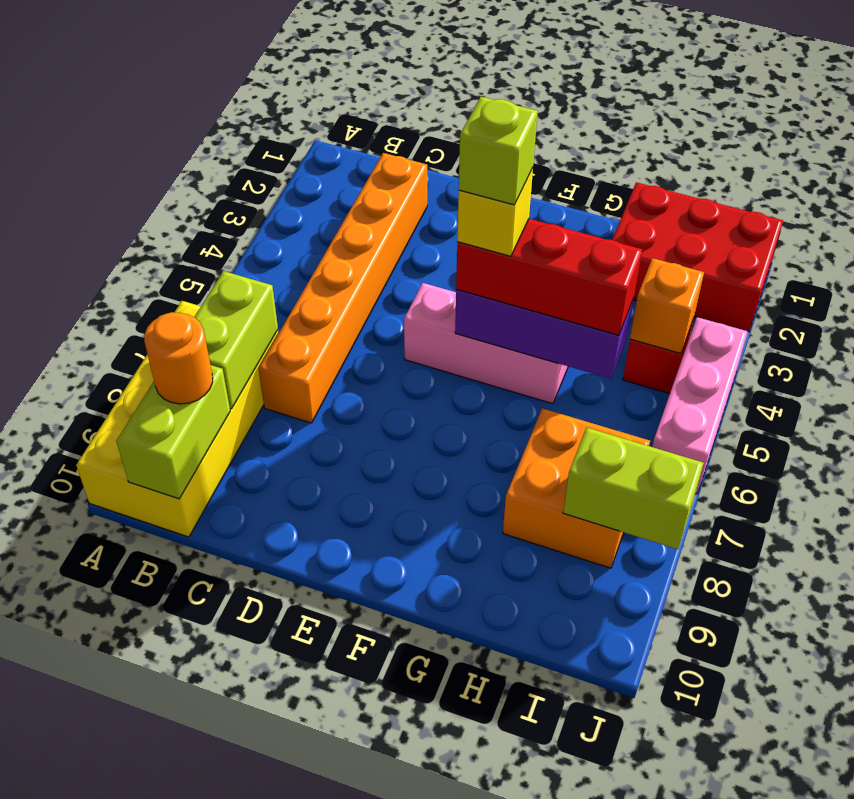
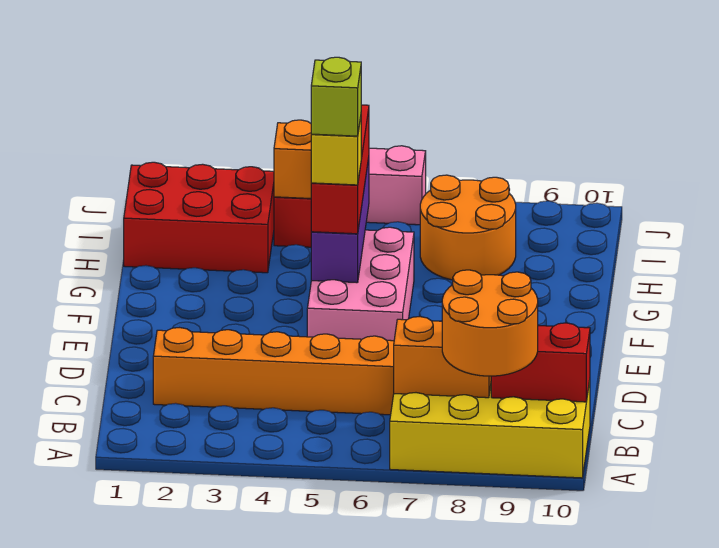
lime brick B7:B8 level 2 -> orange brick B7:B8 level 2
lime brick B9:B10 level 2 -> red brick B9:B10 level 2
orange round brick B9 level 3 -> orange round brick A8:B9 level 3
pink brick E5:G5 level 1 -> pink brick E5:G6 level 1
red brick H1:J2 level 1 -> red brick H1:I3 level 1
orange brick H7:I8 level 1 -> orange round brick H7:I8 level 1
lime brick I8:J8 level 2 -> none

